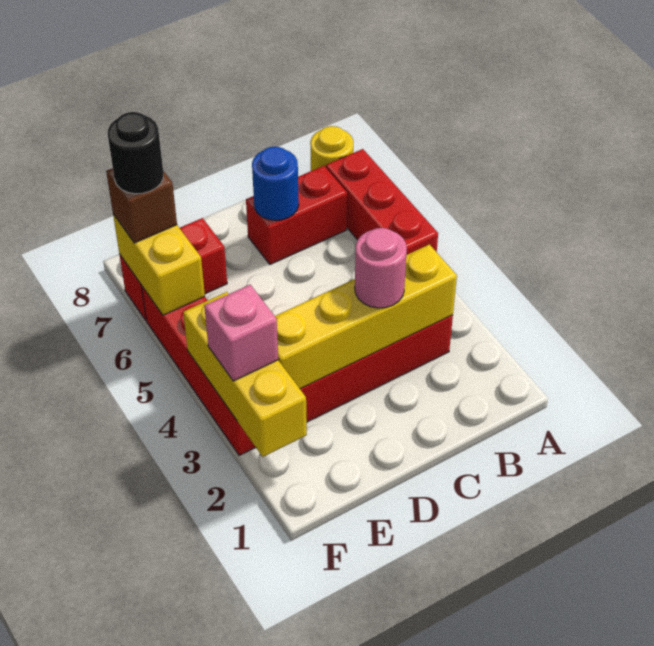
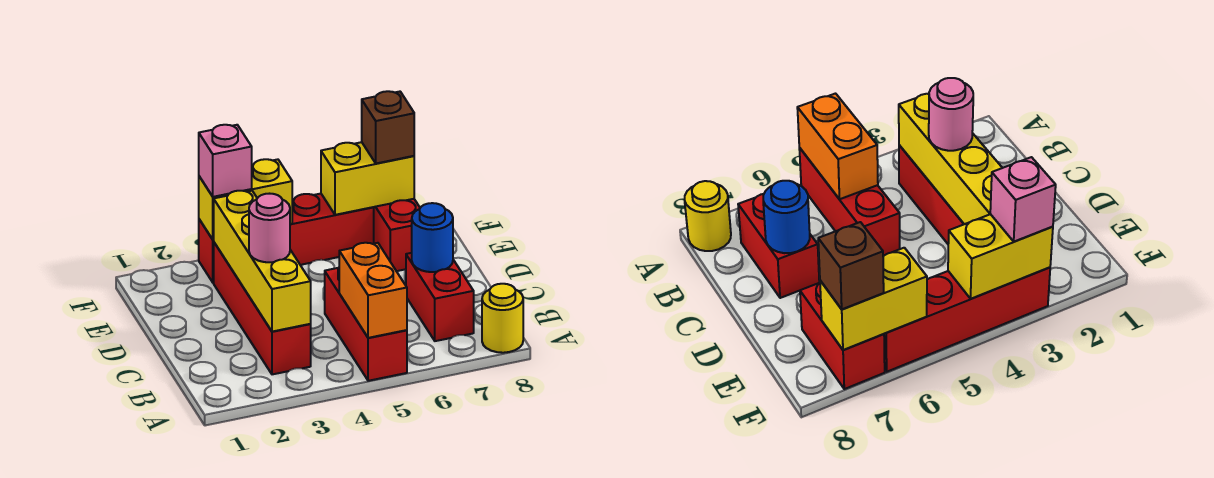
red brick A5:A7 level 1 -> red brick A5:C5 level 1
none -> orange brick A5:B5 level 2
yellow brick F2:F4 level 2 -> yellow brick F3:F4 level 2
black round brick F7 level 4 -> none

